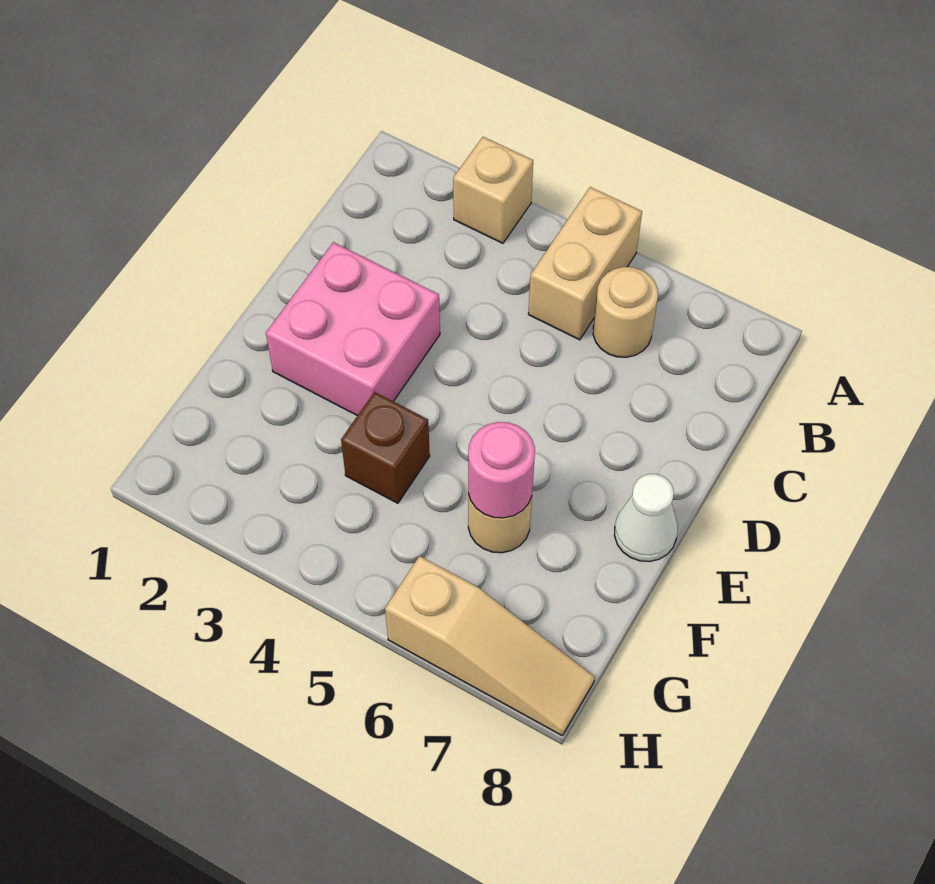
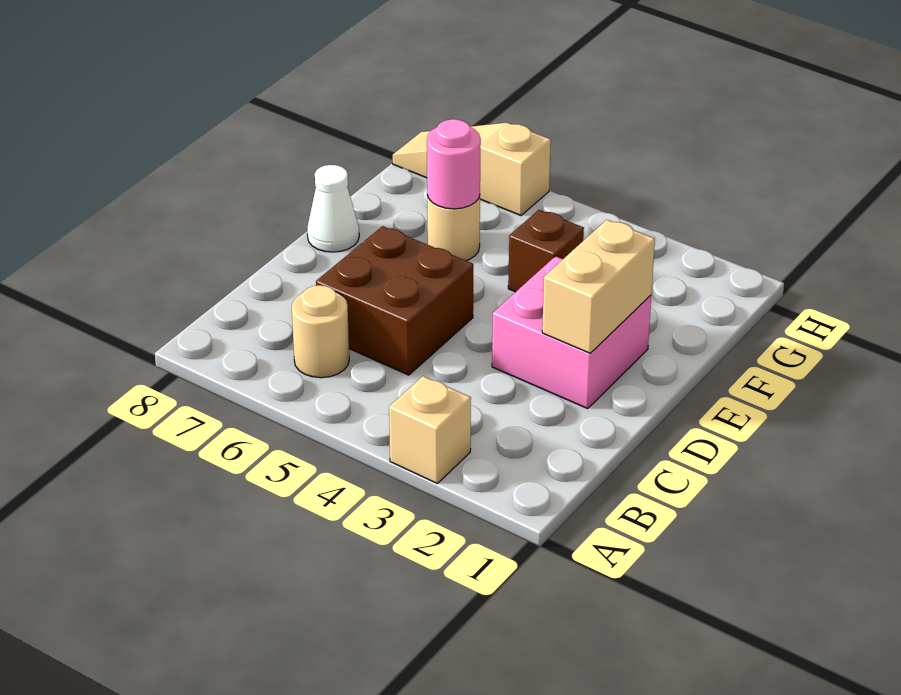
tan brick A5:B5 level 1 -> tan brick D2:E2 level 2
none -> brown brick C5:D6 level 1

